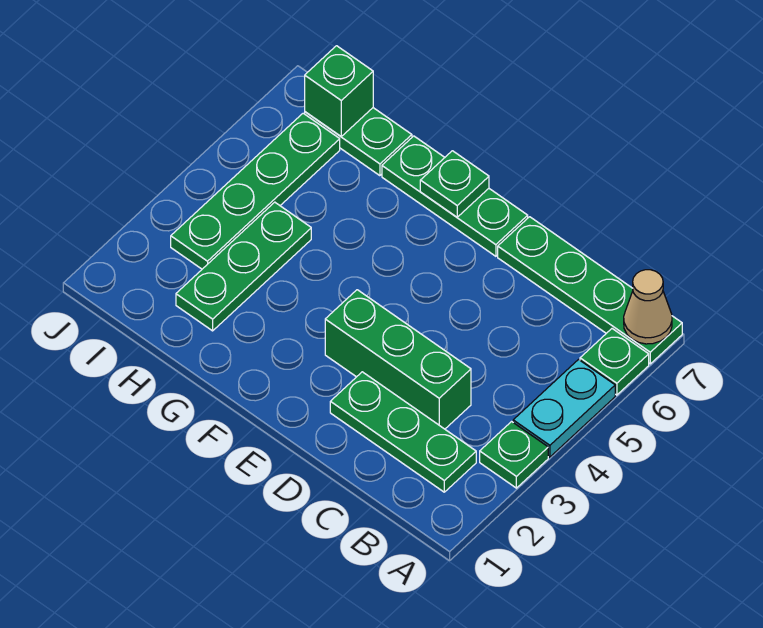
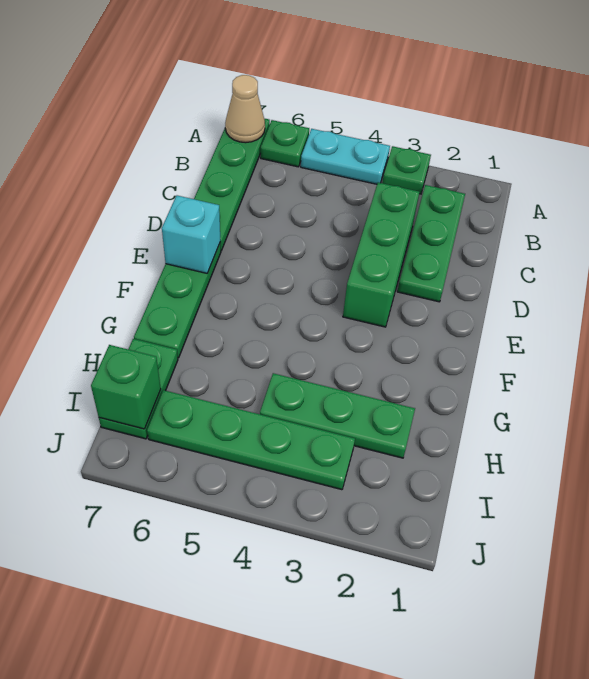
none -> cyan brick E7 level 2
green plate F7 level 2 -> none

